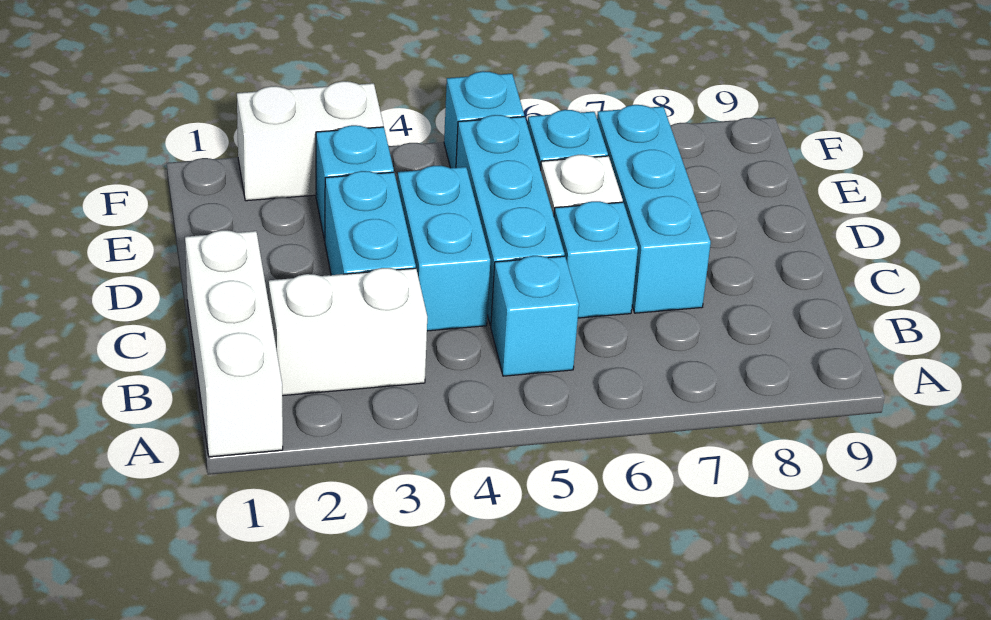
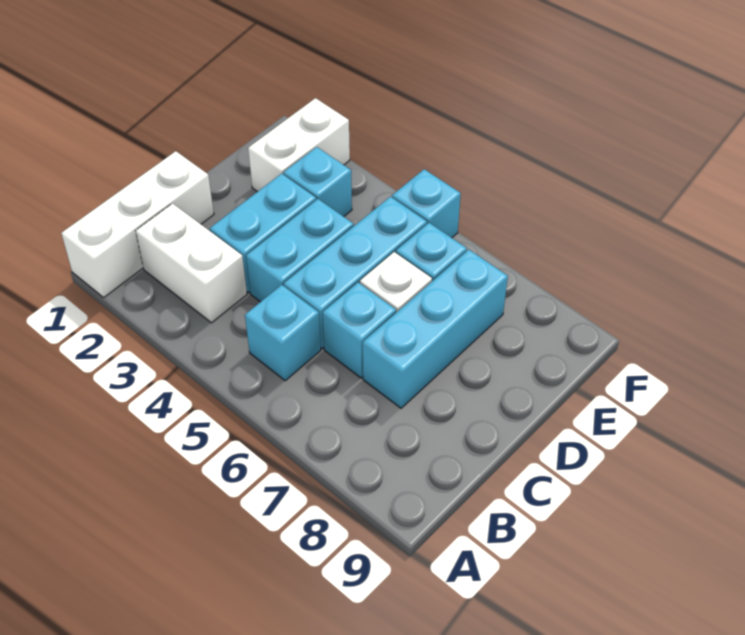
white brick F2:F3 level 1 -> white brick E2:F2 level 1

